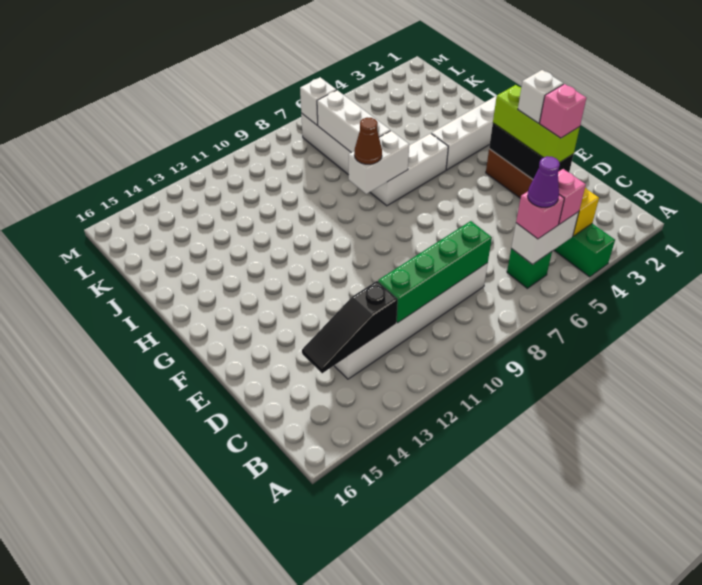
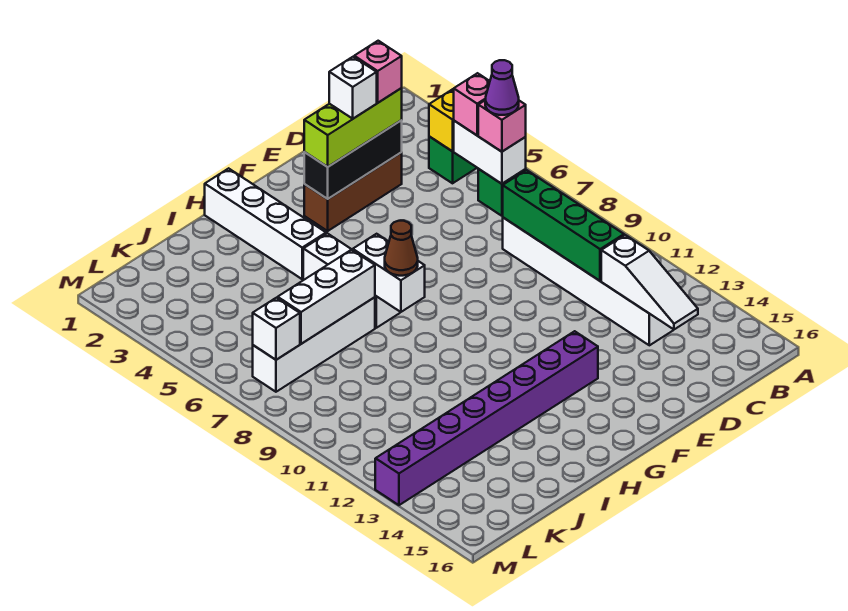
black slope C12:C14 level 2 top 12 -> white slope C12:C14 level 2 top 12
none -> purple brick F13:M13 level 1

